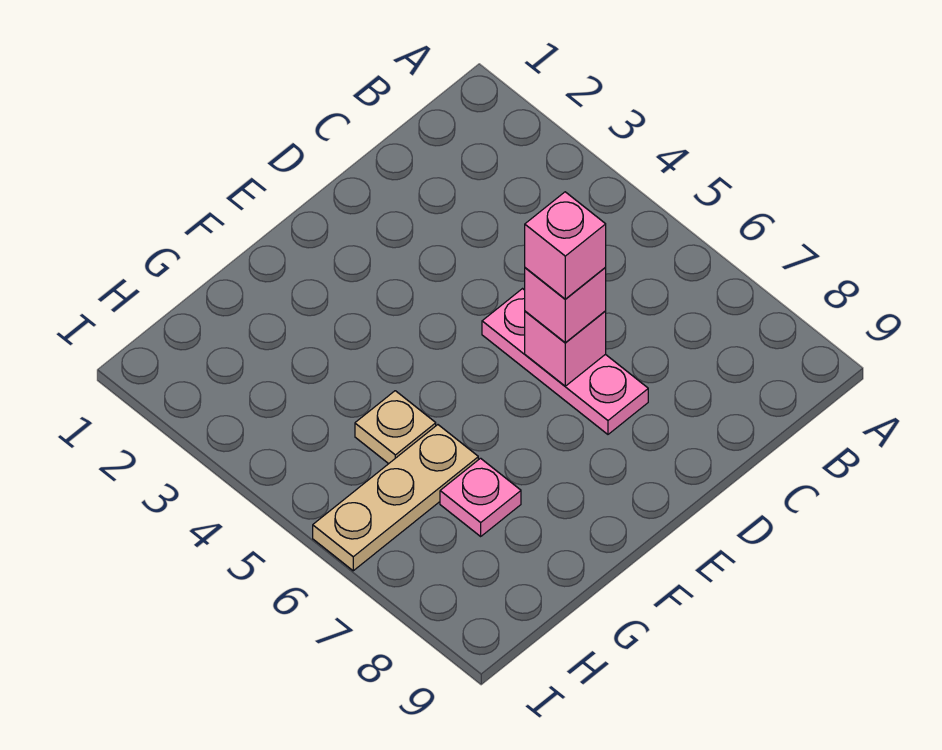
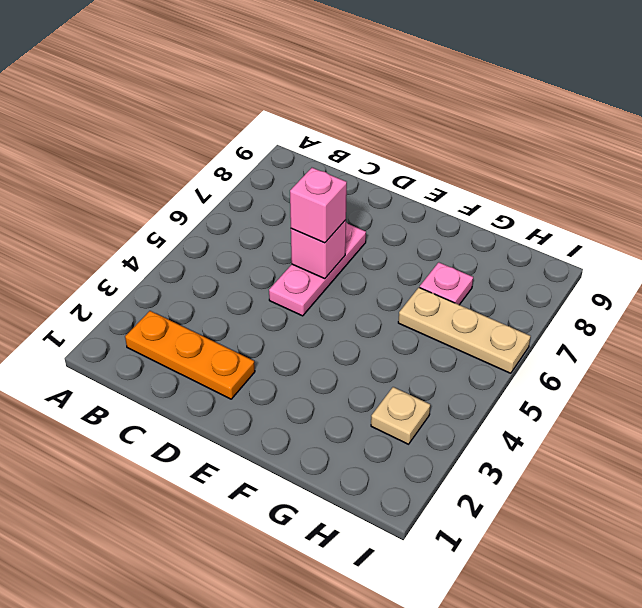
none -> orange plate B2:D2 level 1
pink brick D6 level 4 -> none
tan plate G5 level 1 -> tan plate H3 level 1

